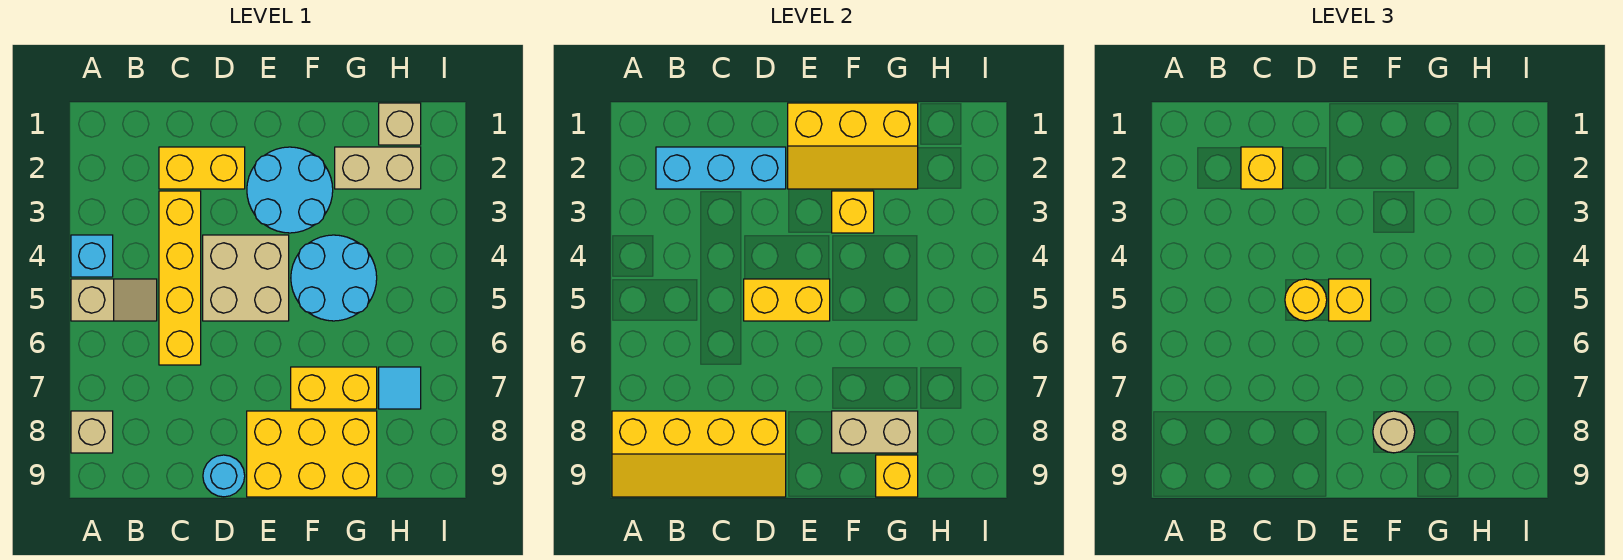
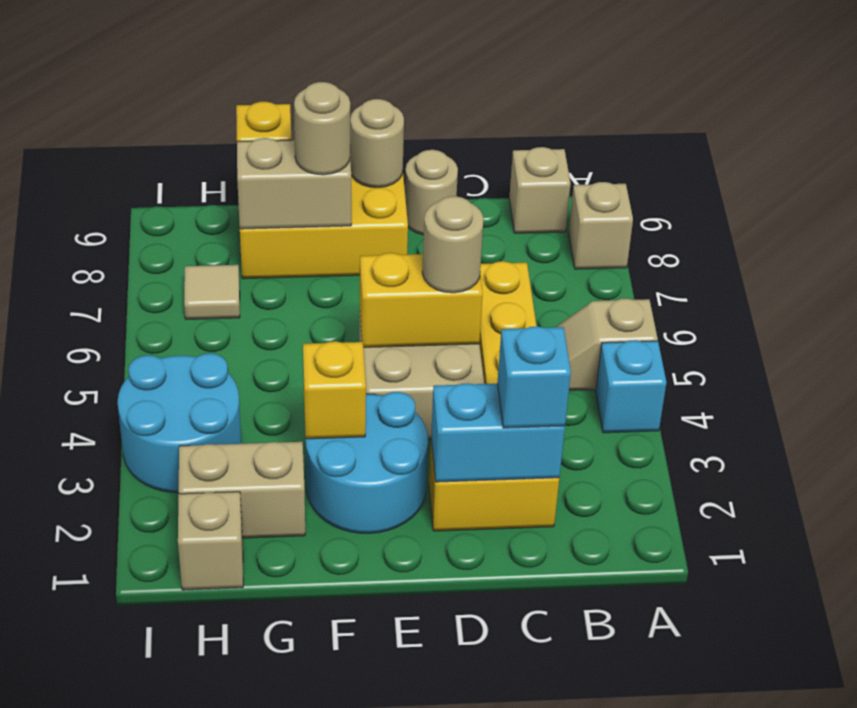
yellow slope A8:D9 level 2 top 8 -> none
cyan brick B2:D2 level 2 -> cyan brick C2:D2 level 2
none -> tan brick B9 level 1
yellow brick C2 level 3 -> cyan brick C2 level 3
yellow round brick D5 level 3 -> tan round brick D5 level 3
cyan round brick D9 level 1 -> tan round brick D9 level 1
yellow slope E1:G2 level 2 top 1 -> none
yellow brick E5 level 3 -> none
none -> tan round brick E9 level 2
cyan round brick F4:G5 level 1 -> cyan round brick H3:I4 level 1
yellow brick F7:G7 level 1 -> none
cyan tile H7 level 1 -> tan tile H7 level 1

